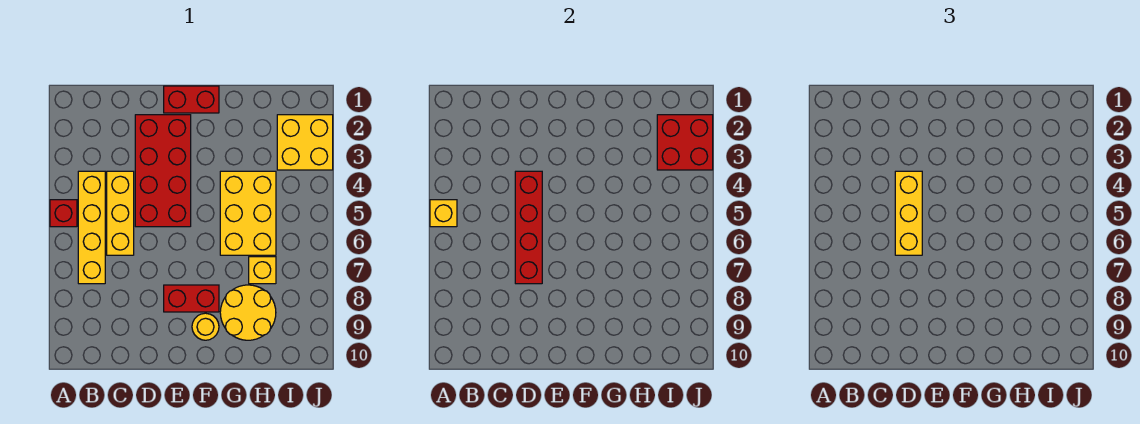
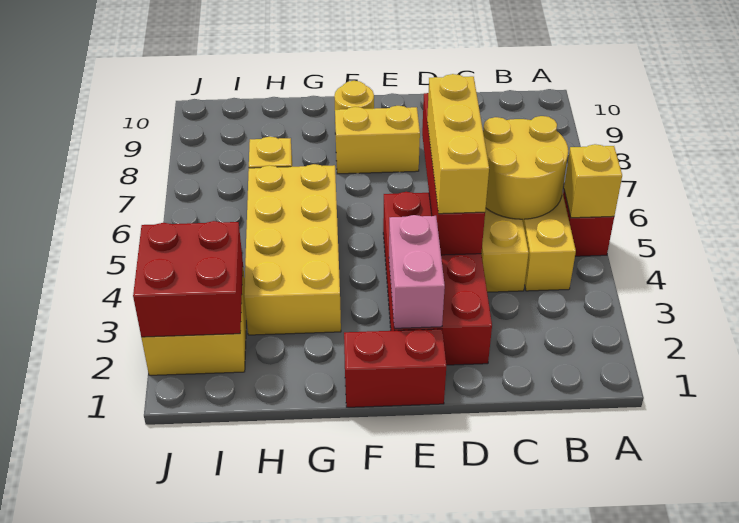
none -> pink brick E2:E3 level 2
red brick E8:F8 level 1 -> yellow brick E8:F8 level 1
yellow brick G4:H6 level 1 -> yellow brick G3:H6 level 1
yellow round brick G8:H9 level 1 -> yellow round brick B5:C6 level 2

